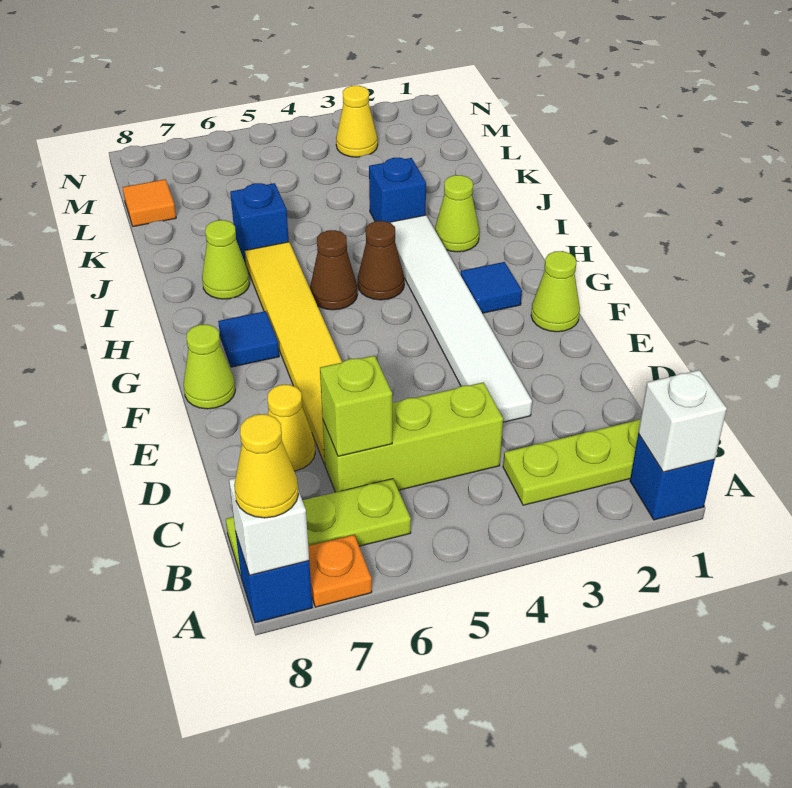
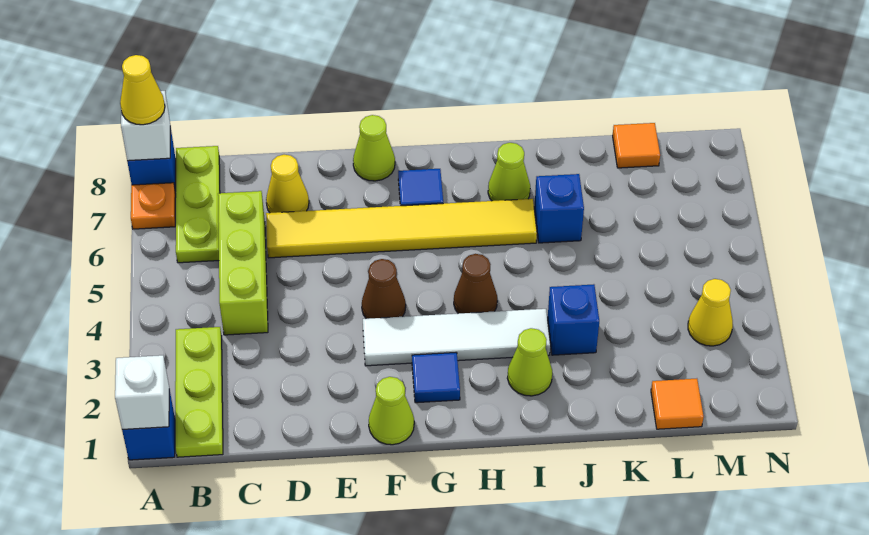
lime brick C6 level 2 -> none
white tile D3:I3 level 1 -> white tile F3:I3 level 1
brown cone H5 level 1 -> brown cone F4 level 1
none -> orange tile L1 level 1

